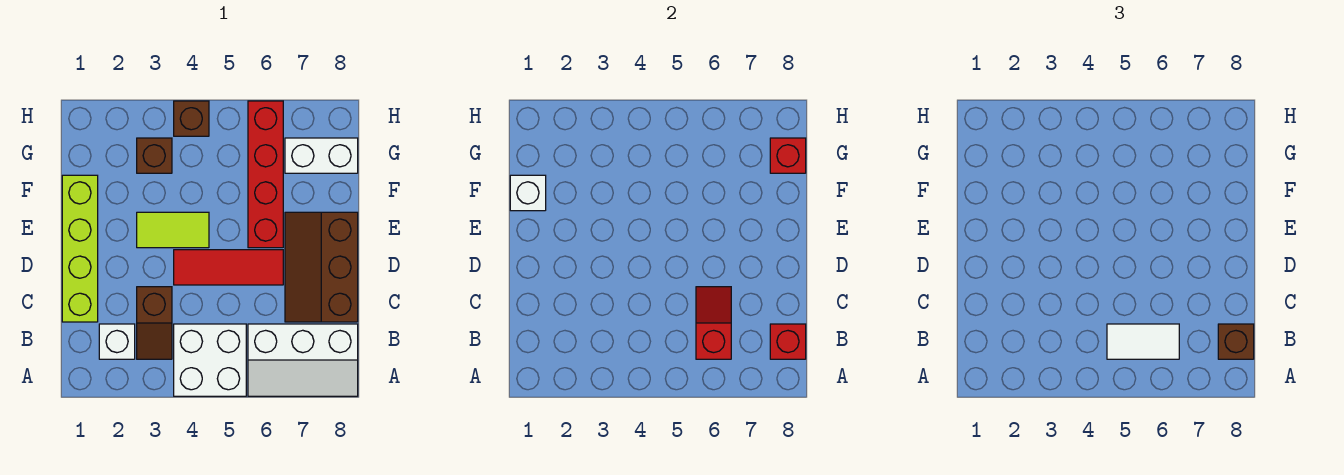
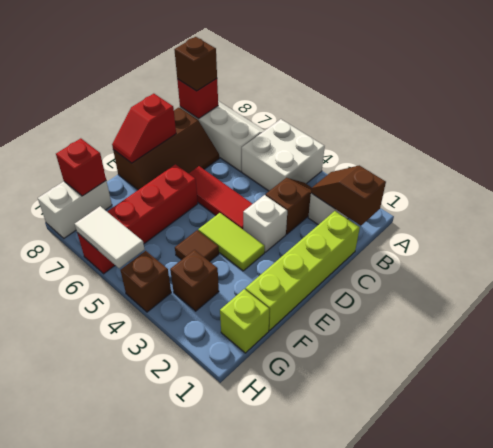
none -> brown slope B1:B2 level 2 top 1
white tile B5:B6 level 3 -> white tile H5:H6 level 2
red slope B6:C6 level 2 top B -> red slope D8:E8 level 2 top D
white brick F1 level 2 -> white brick D3 level 1
none -> brown tile F4 level 1
none -> lime brick G1 level 1
white brick G7:G8 level 1 -> white brick G8:H8 level 1

